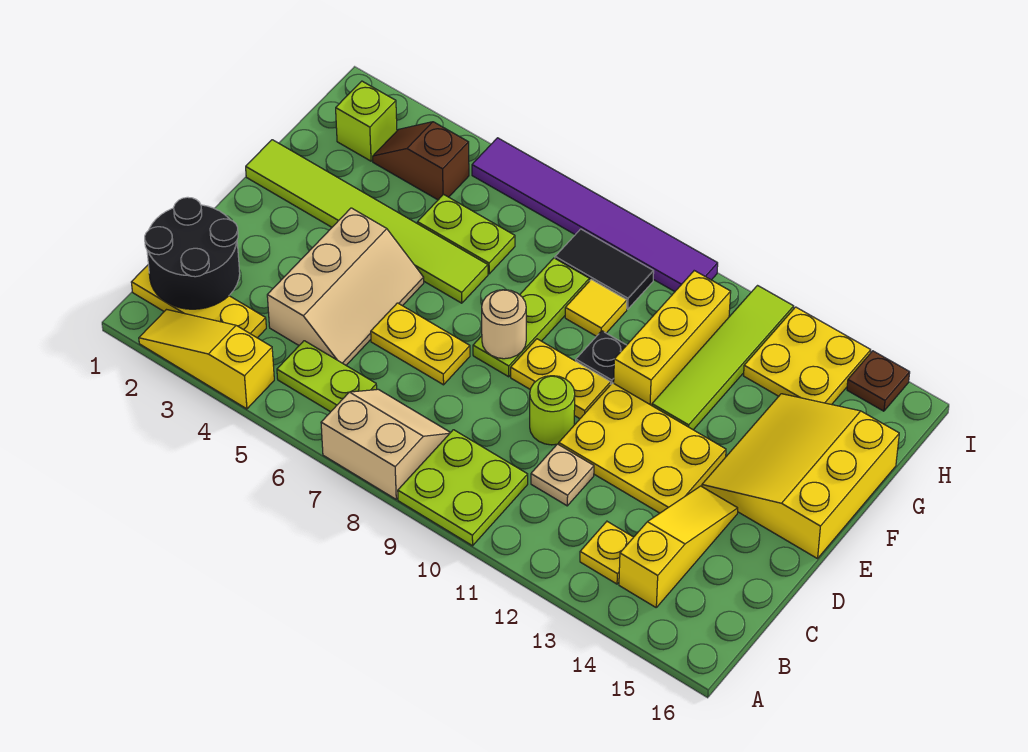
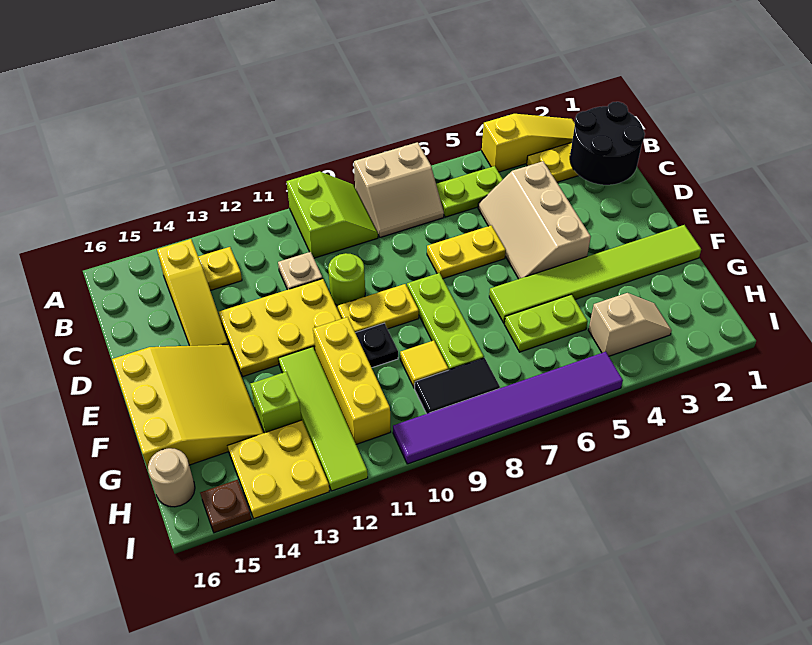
lime plate A9:B10 level 1 -> lime slope A9:B10 level 1 top 10
tan round brick E8 level 2 -> tan round brick H16 level 1
lime brick H2 level 1 -> lime brick G13 level 1
brown slope H3:H4 level 1 top 4 -> tan slope H3:H4 level 1 top 4

